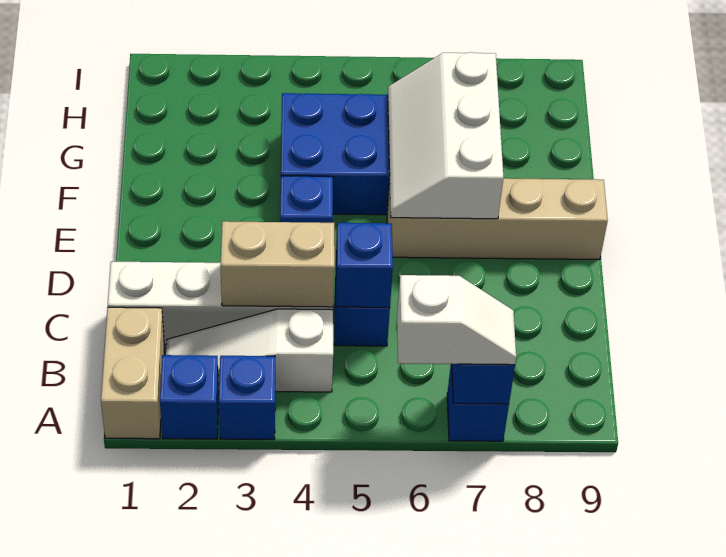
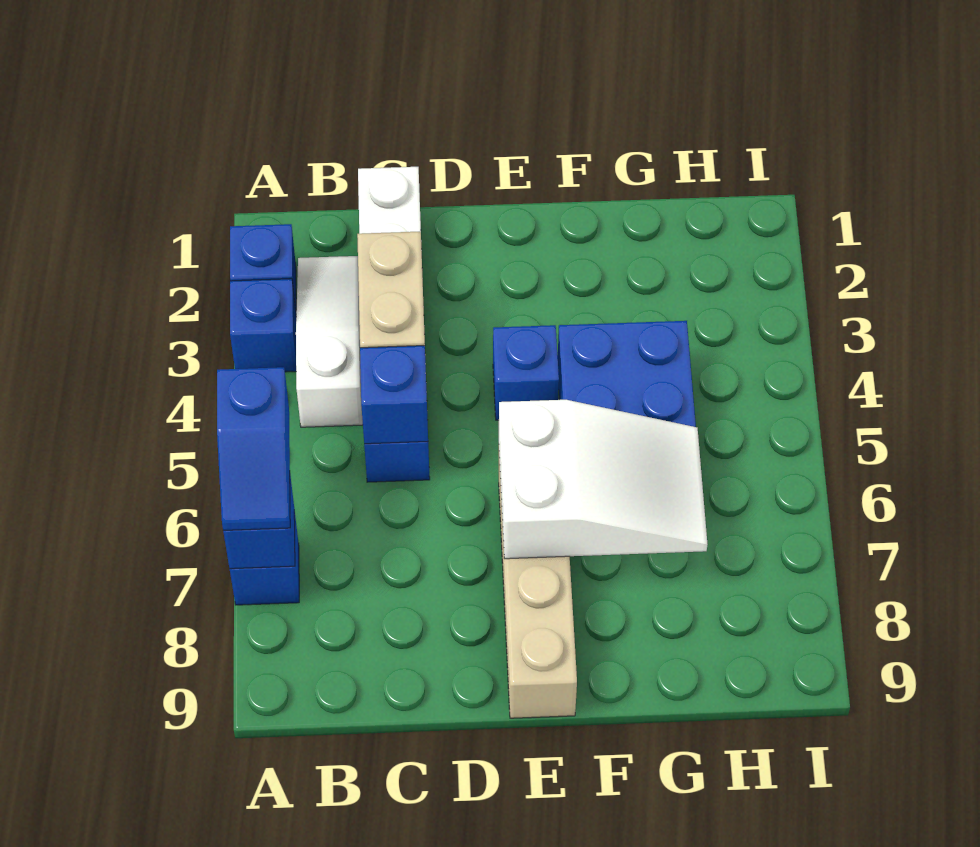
tan brick A1:B1 level 1 -> none
white slope A6:A7 level 3 top 6 -> blue slope A6:A7 level 3 top 6
white slope E6:G7 level 2 top 7 -> white slope E6:G7 level 2 top E

